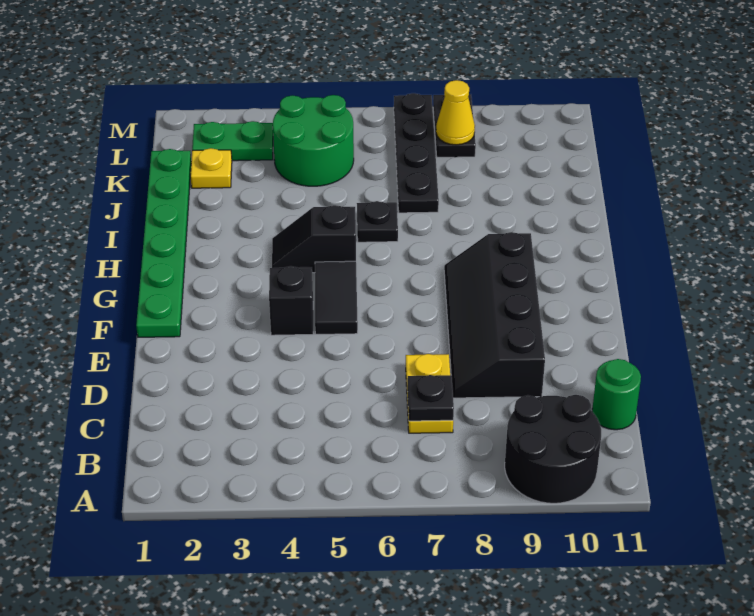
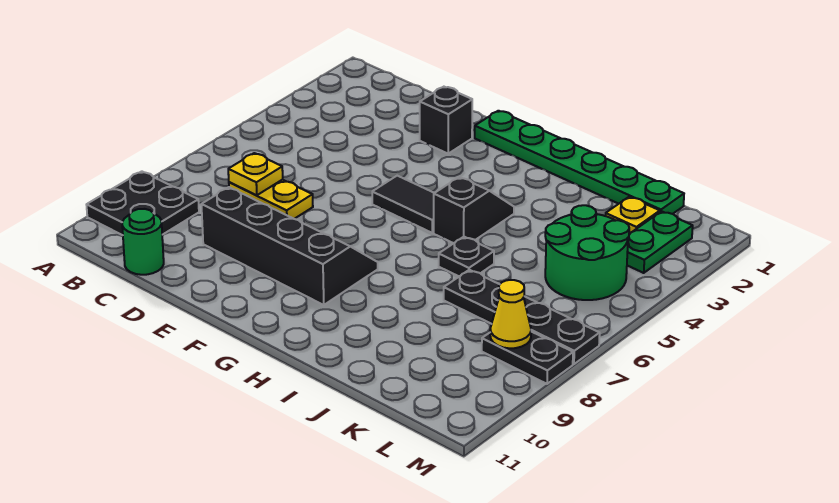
black round brick A9:B10 level 1 -> black plate A9:B10 level 1
black plate C7 level 2 -> yellow plate C7 level 2
black brick F4 level 1 -> black brick E2 level 1

